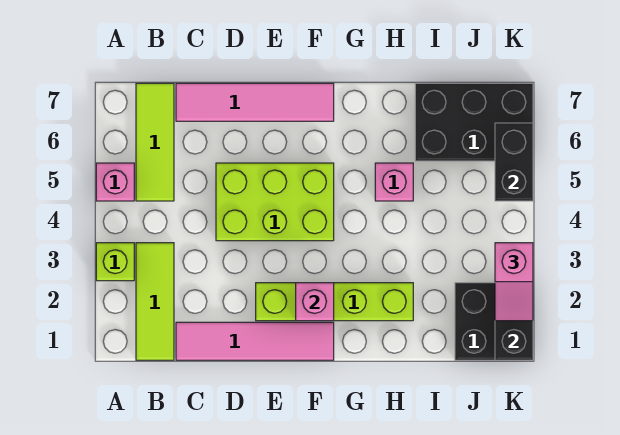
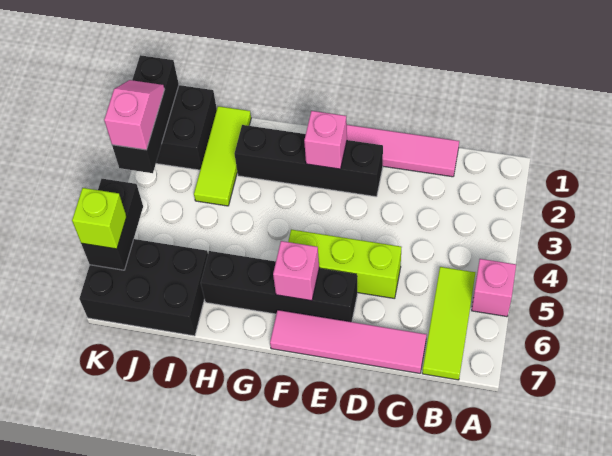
lime brick A3 level 1 -> lime brick K6 level 3
lime tile B1:B3 level 1 -> lime tile I1:I3 level 1
lime brick D4:F5 level 1 -> lime brick D5:F5 level 1
lime brick E2:H2 level 1 -> black brick E2:H2 level 1
none -> black brick E6:H6 level 1
pink brick H5 level 1 -> pink brick F6 level 2

